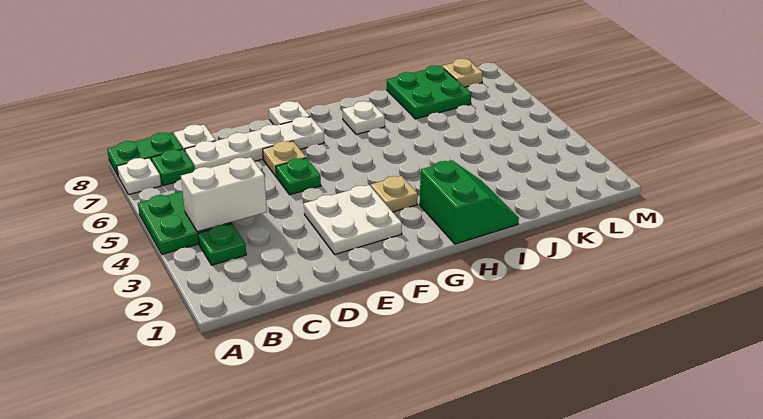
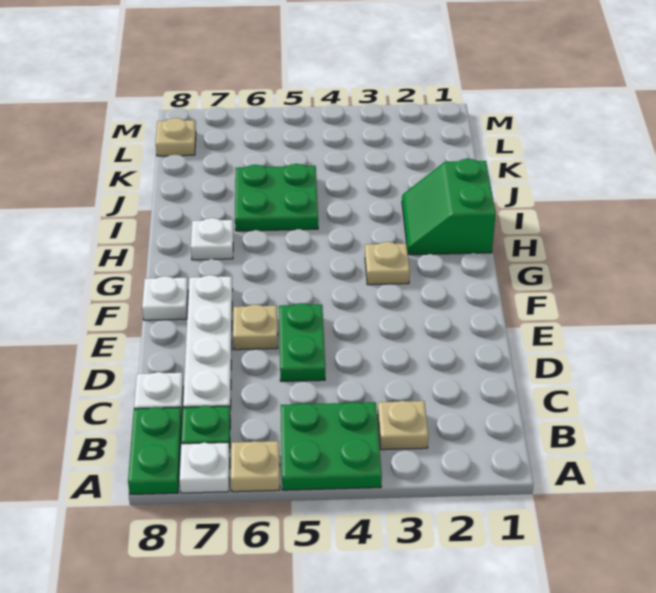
none -> tan plate A6 level 1
green plate B3 level 1 -> tan plate B3 level 1
white brick B4:C4 level 2 -> none
white plate E2:F3 level 1 -> none
green plate E5 level 1 -> green plate D5:E5 level 1
green slope H1:I2 level 1 top H -> green slope H1:I2 level 1 top 1
green plate J7:K8 level 1 -> green plate I5:J6 level 1

